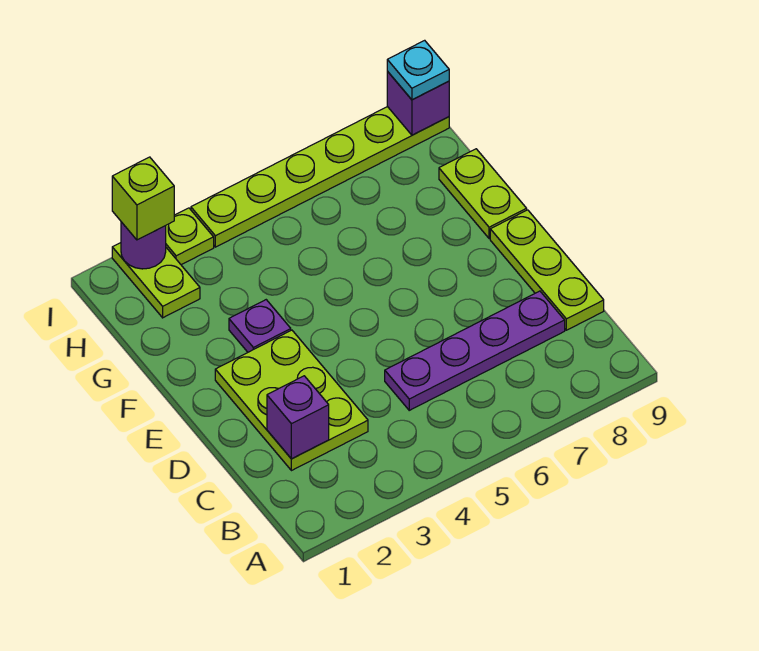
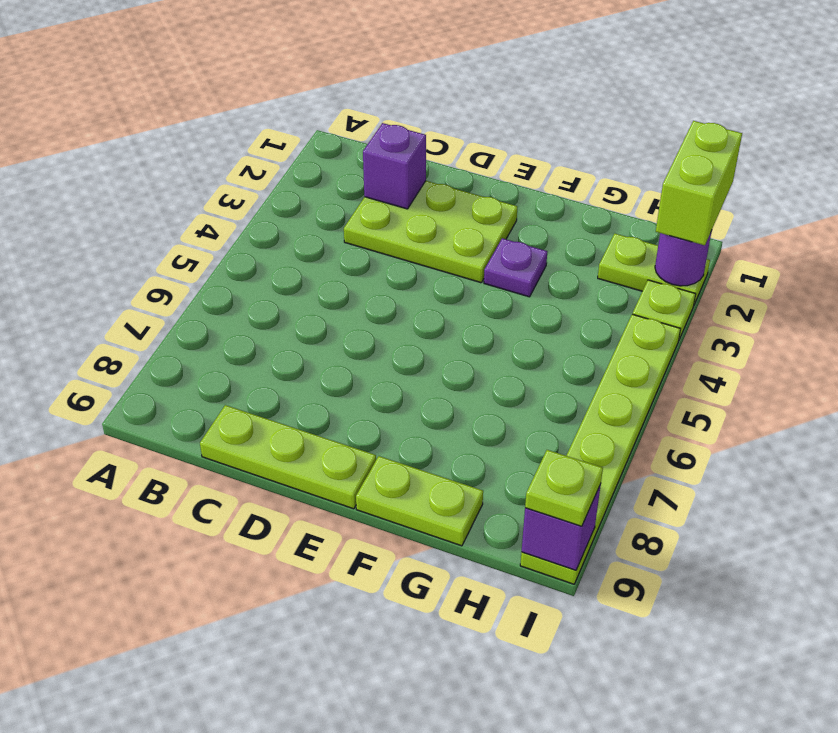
purple plate C5:C8 level 1 -> none
lime brick I2 level 3 -> lime brick I1:I2 level 3
cyan plate I9 level 3 -> lime plate I9 level 3

